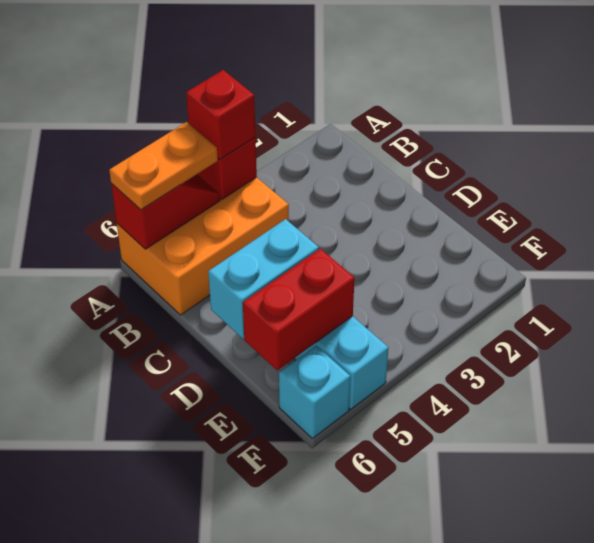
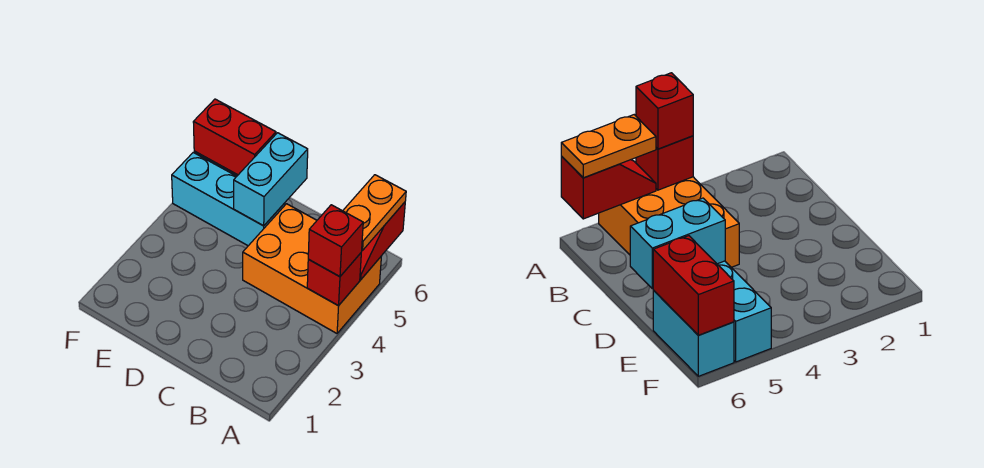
orange brick A4:B6 level 1 -> orange brick A4:C5 level 1
red brick E5:E6 level 2 -> red brick E6:F6 level 2
cyan brick F6 level 1 -> cyan brick E6:F6 level 1

